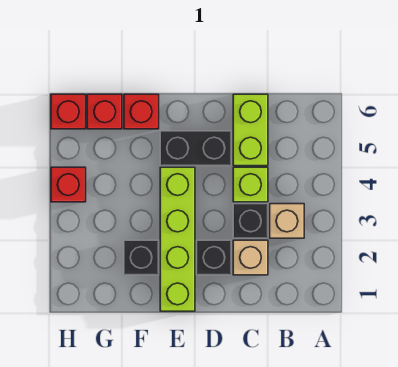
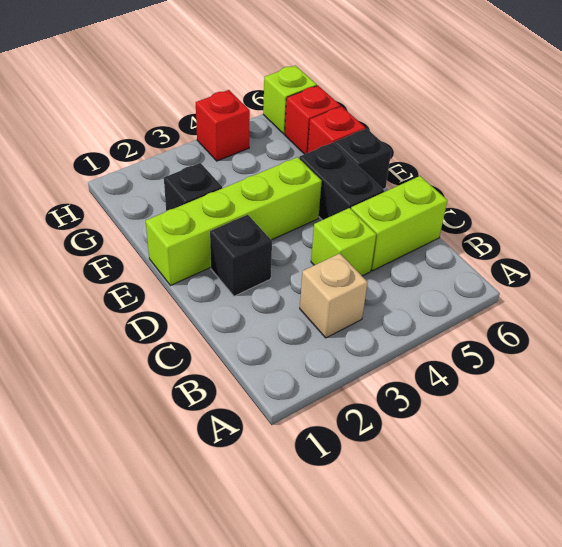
tan brick C2 level 1 -> none
black brick C3 level 1 -> black brick E6 level 1
red brick H6 level 1 -> lime brick H6 level 1

